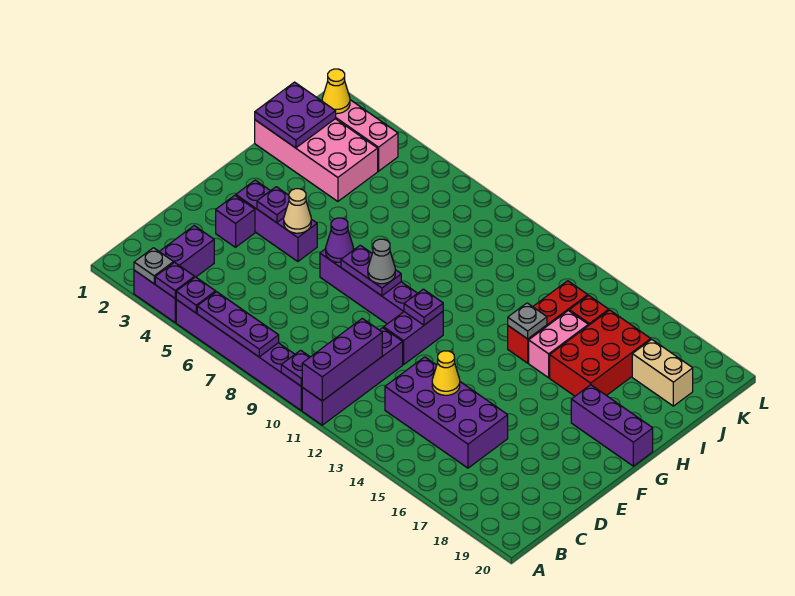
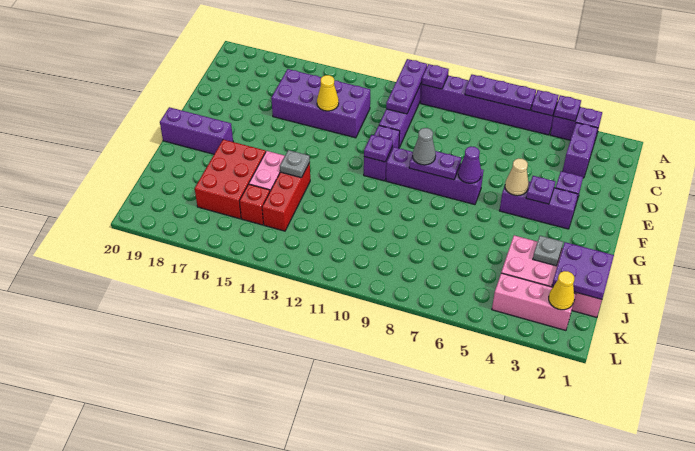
grey plate A3 level 2 -> grey plate I3 level 2
purple brick A11:C11 level 2 -> purple plate A11:C11 level 2
tan brick J18:J19 level 1 -> none

